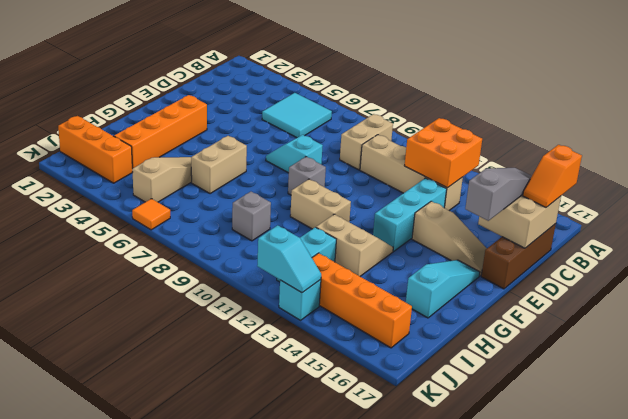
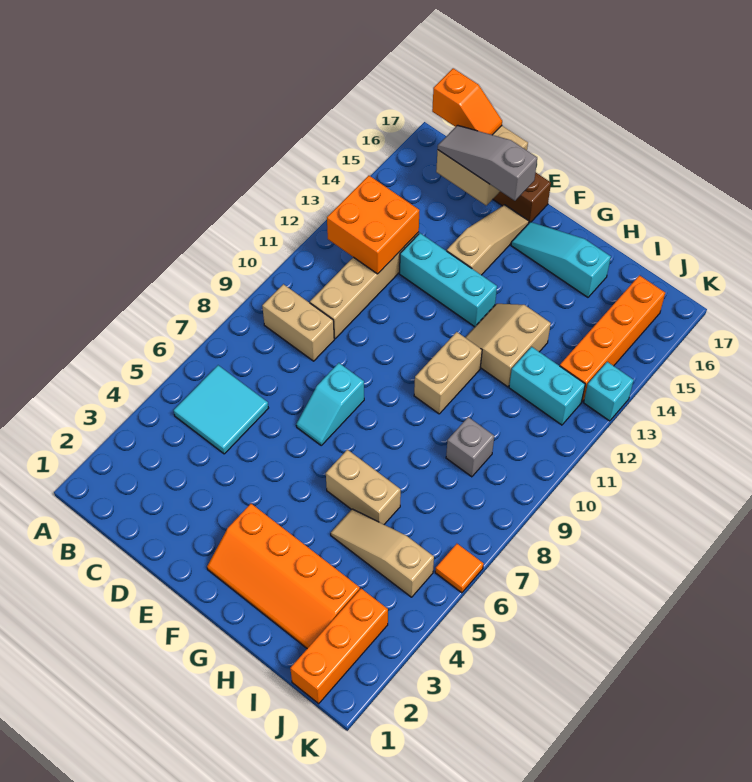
grey brick F9 level 1 -> none
cyan slope K12:K13 level 2 top 12 -> none

